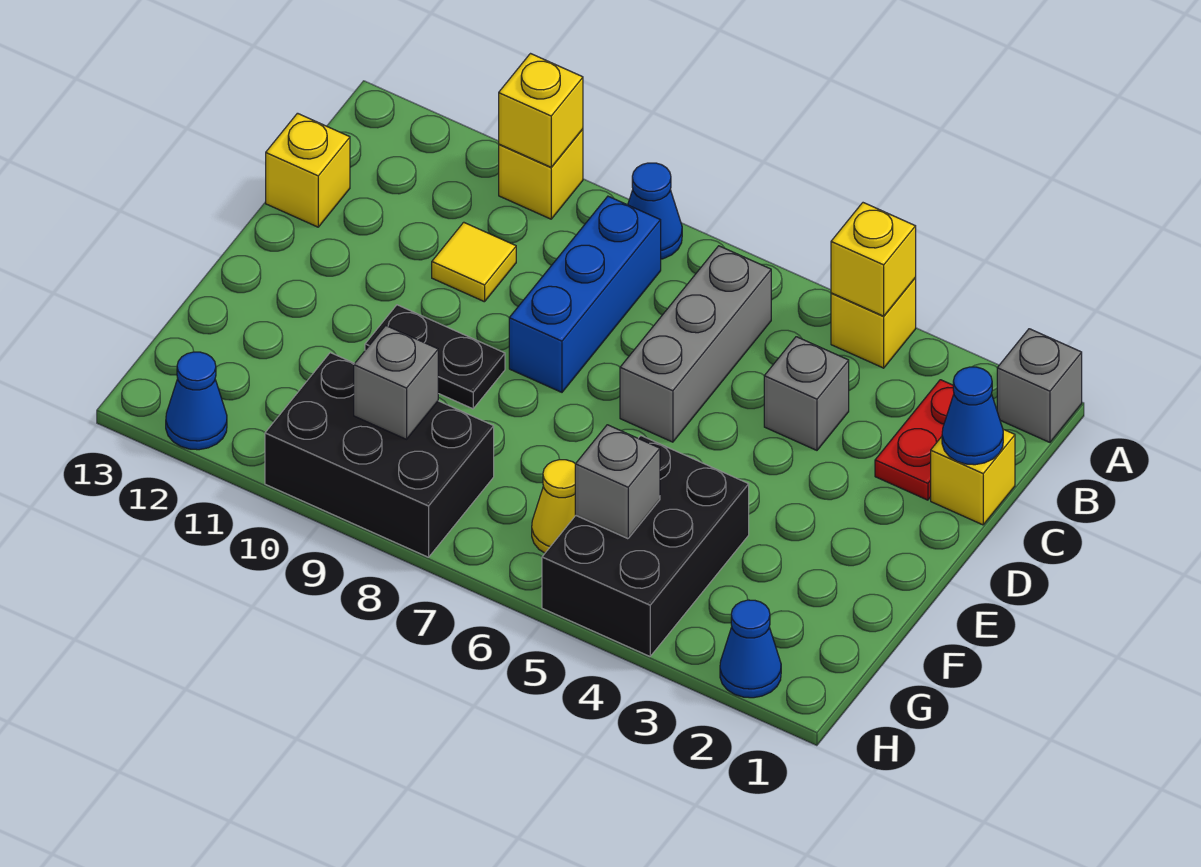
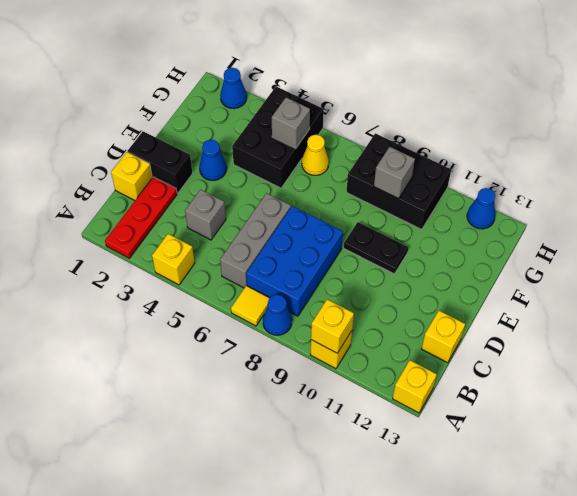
grey brick A1 level 1 -> none
yellow brick A4 level 2 -> yellow brick A13 level 1
red plate B2:C2 level 1 -> red plate A2:C2 level 1
blue brick B8:D8 level 1 -> blue brick B7:D8 level 1
blue cone C1 level 2 -> blue cone E3 level 1
yellow tile C10 level 1 -> yellow tile A7 level 1
none -> black brick D1:D2 level 1

